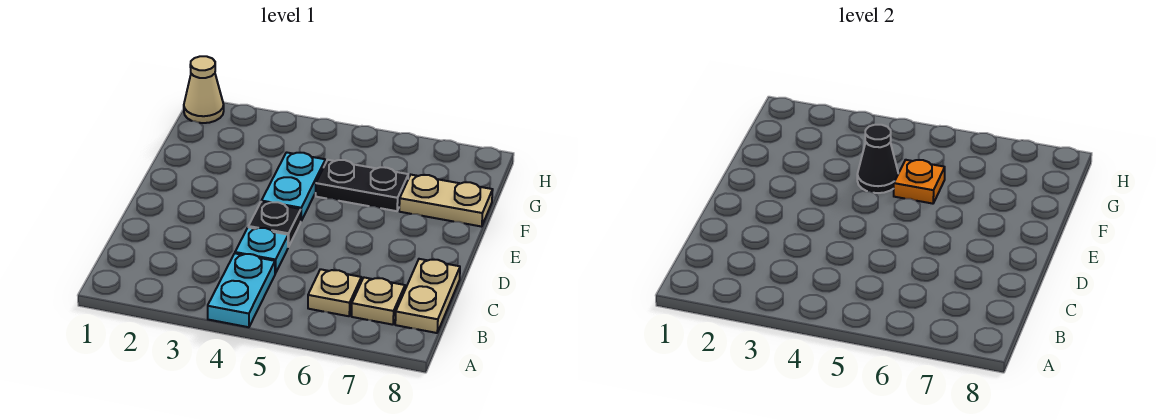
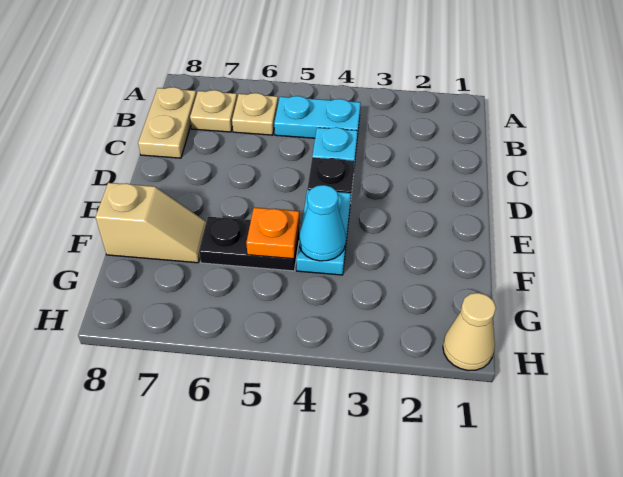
cyan plate A4:B4 level 1 -> cyan plate B4:B5 level 1
black cone F4 level 2 -> cyan cone F4 level 2
tan plate F7:F8 level 1 -> tan slope F7:F8 level 1 top 8

